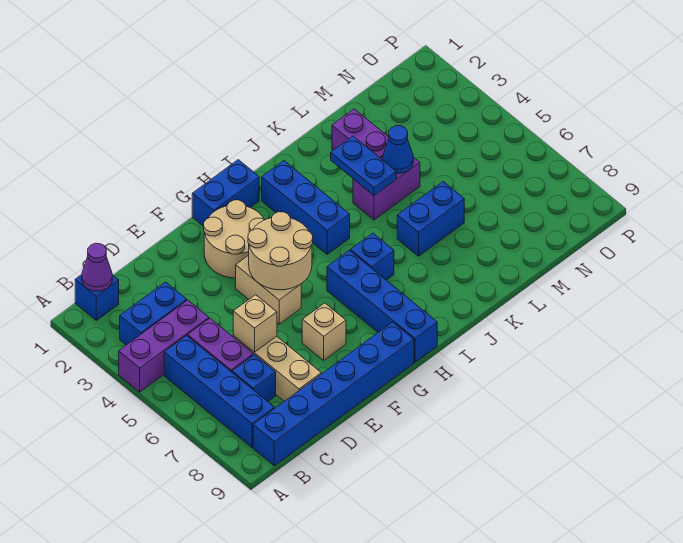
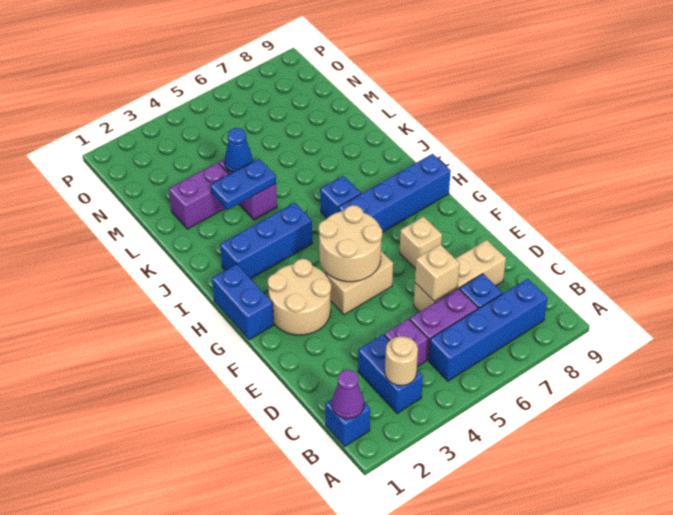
purple brick A4:C4 level 1 -> purple brick C4 level 1
none -> tan round brick B3 level 2
blue brick B9:G9 level 1 -> none
blue brick K6:L6 level 1 -> none

